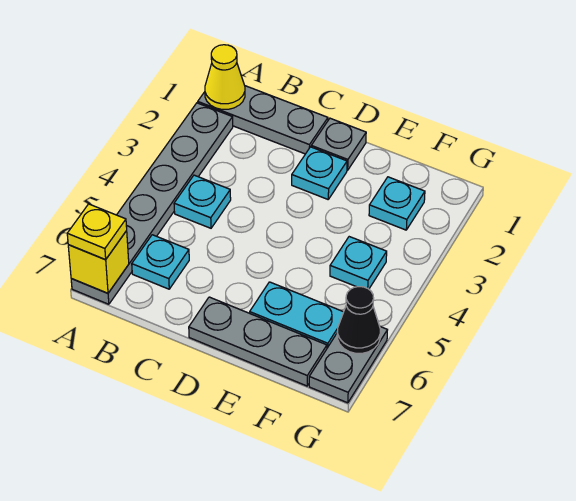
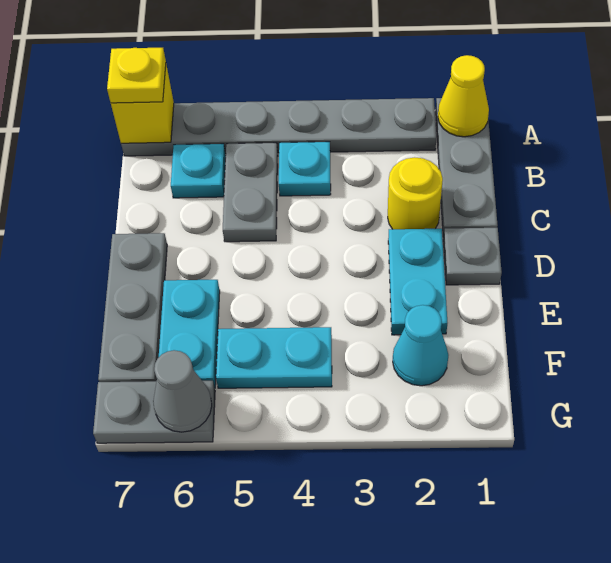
none -> grey plate B5:C5 level 1
none -> yellow round brick C2 level 1
cyan plate D2 level 1 -> cyan plate D2:E2 level 1
cyan plate F2 level 1 -> cyan cone F2 level 1
cyan plate F4 level 1 -> cyan plate F4:F5 level 1
black cone G6 level 2 -> grey cone G6 level 2

